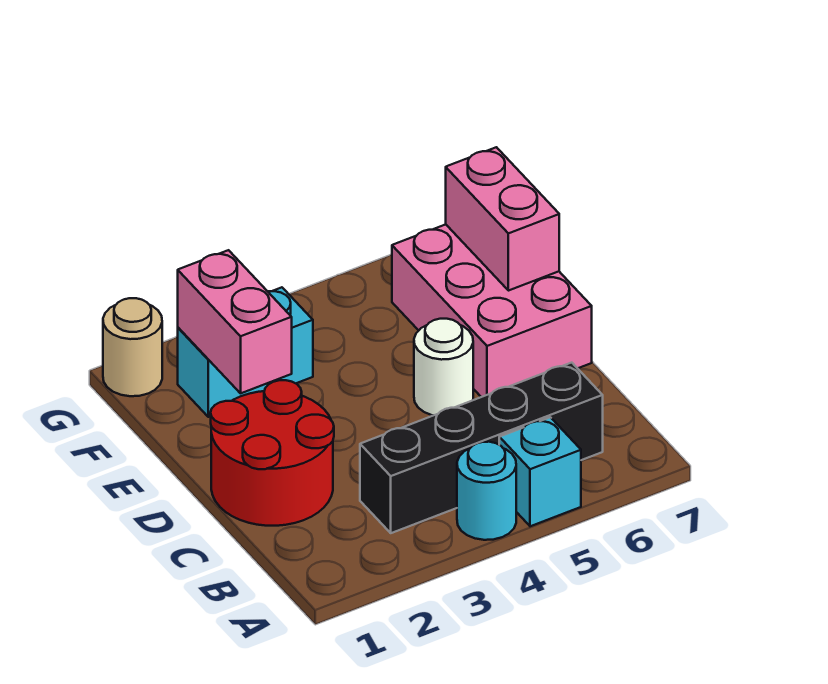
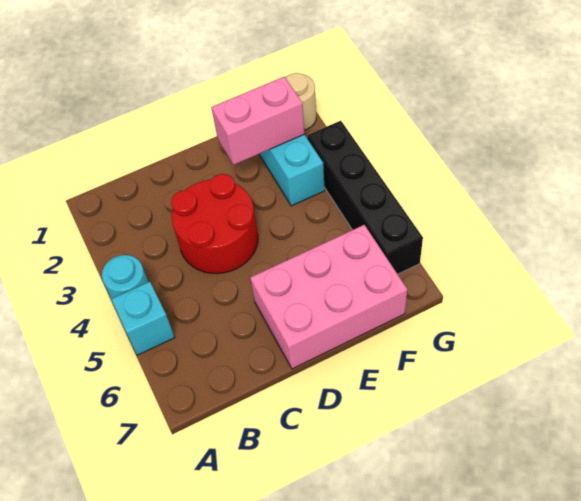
black brick B3:B6 level 1 -> black brick G3:G6 level 1
red round brick C1:D2 level 1 -> red round brick C3:D4 level 1
white round brick D5 level 1 -> none
pink brick E7:F7 level 2 -> none

